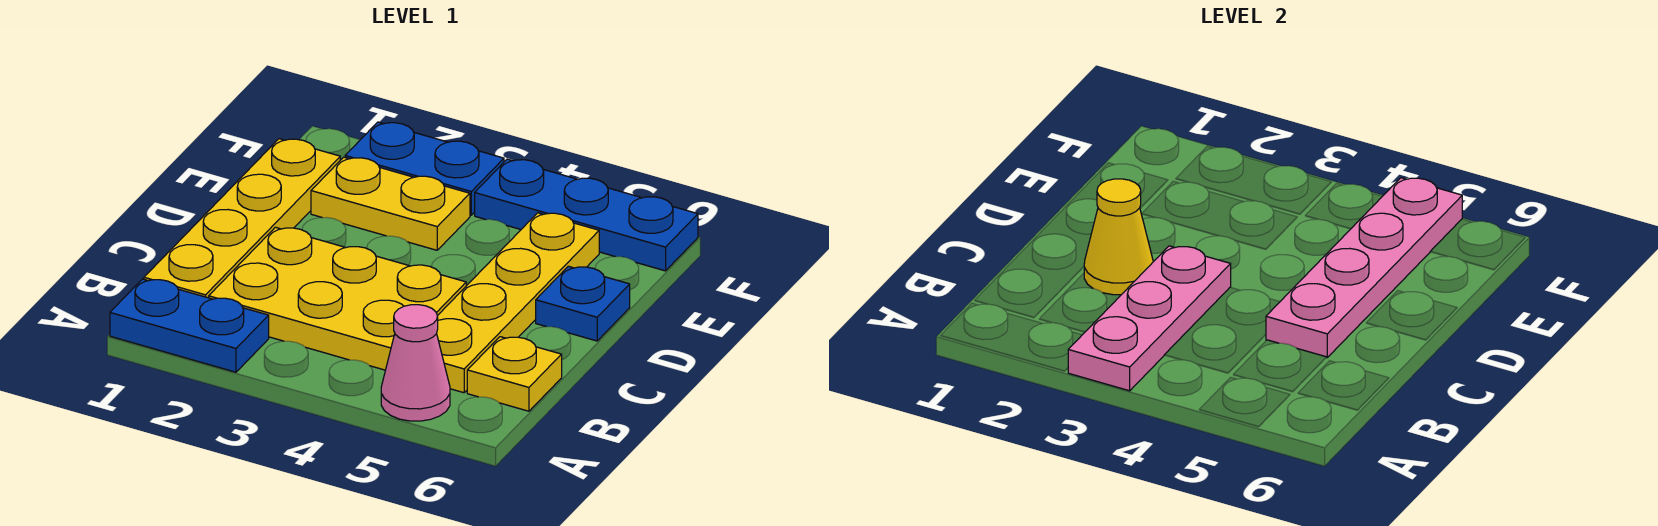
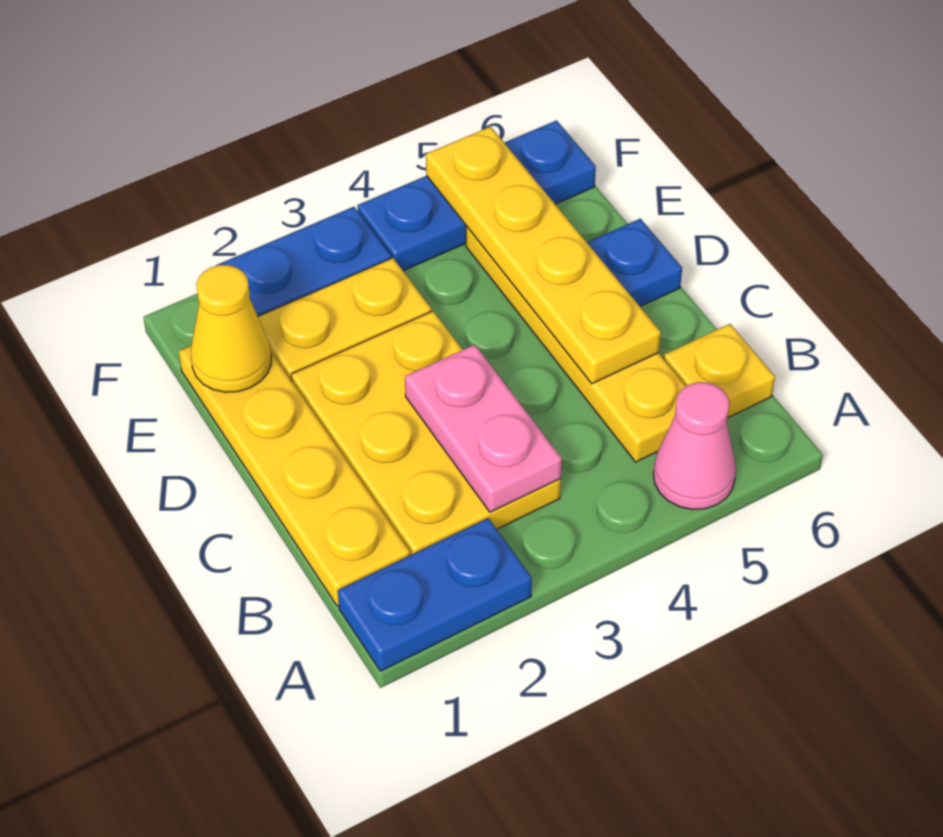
pink plate A3:C3 level 2 -> pink plate B3:C3 level 2
yellow plate B2:C4 level 1 -> yellow plate B2:D3 level 1
yellow cone C2 level 2 -> yellow cone E1 level 2
pink plate C5:F5 level 2 -> yellow plate C5:F5 level 2

